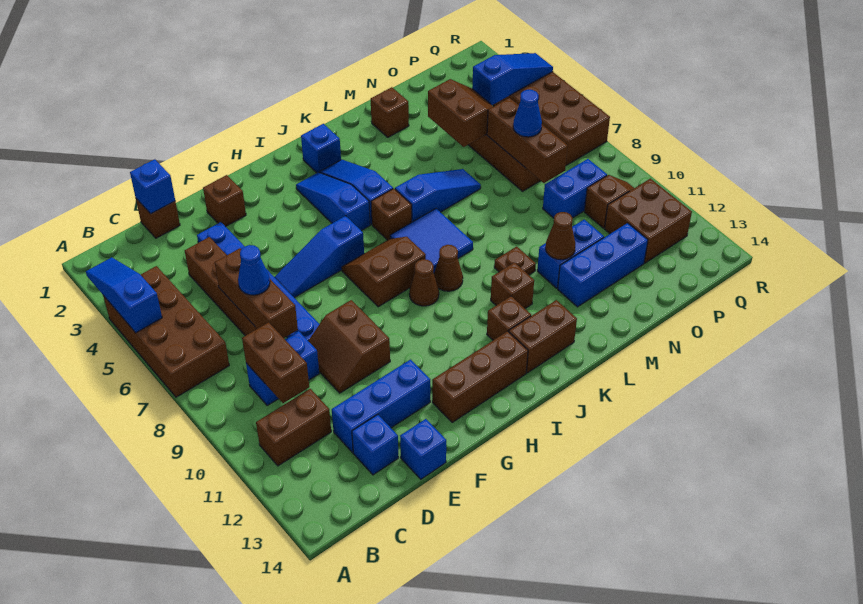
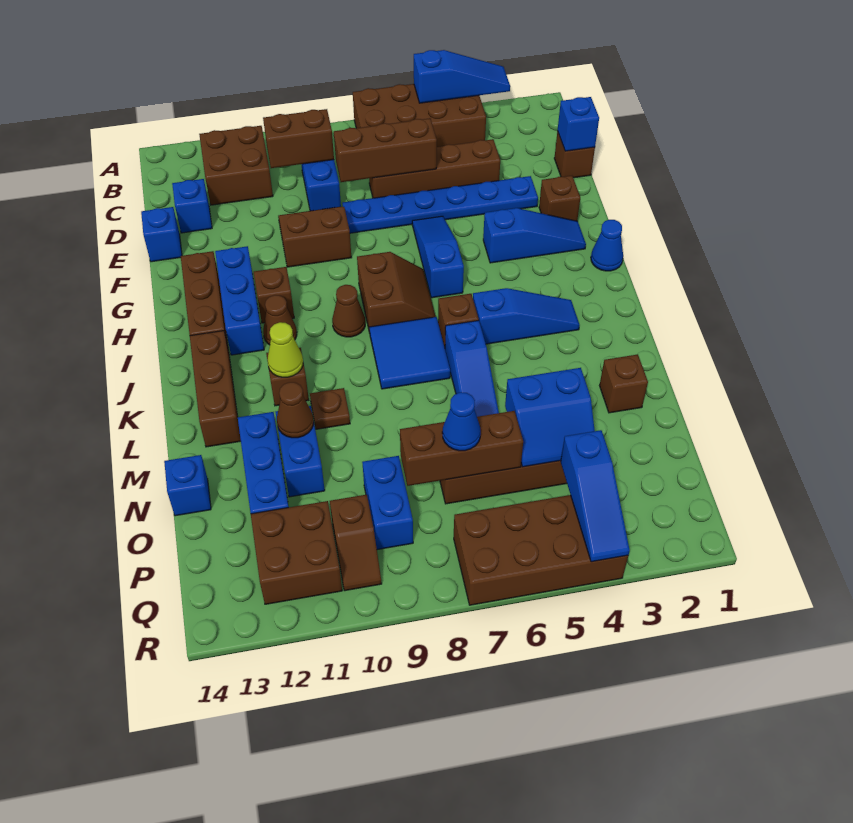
brown brick B11:C11 level 1 -> brown brick B11:C12 level 1
blue cone D7 level 3 -> blue cone H1 level 1
blue brick D12:F12 level 1 -> blue brick G12:I12 level 1
blue slope I3:I5 level 1 top 5 -> blue slope G2:G4 level 1 top 4
blue brick J2 level 1 -> blue brick N14 level 1
brown cone J9 level 1 -> brown cone I11 level 1
brown brick J12 level 1 -> brown brick H11 level 1
brown brick J13:K13 level 1 -> brown brick J13:L13 level 1
none -> lime cone K11 level 2
brown slope N4:O5 level 2 top N -> blue slope N4:O5 level 2 top N

